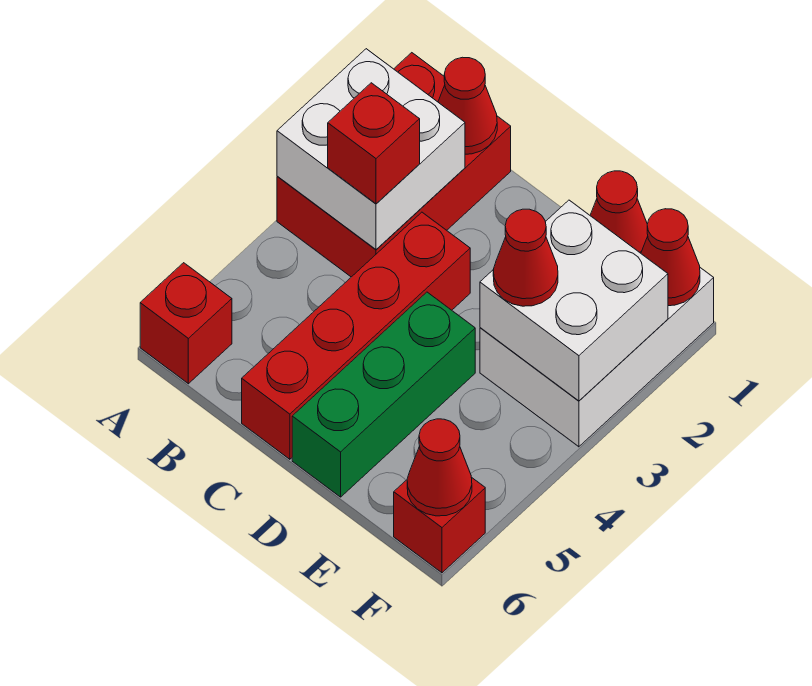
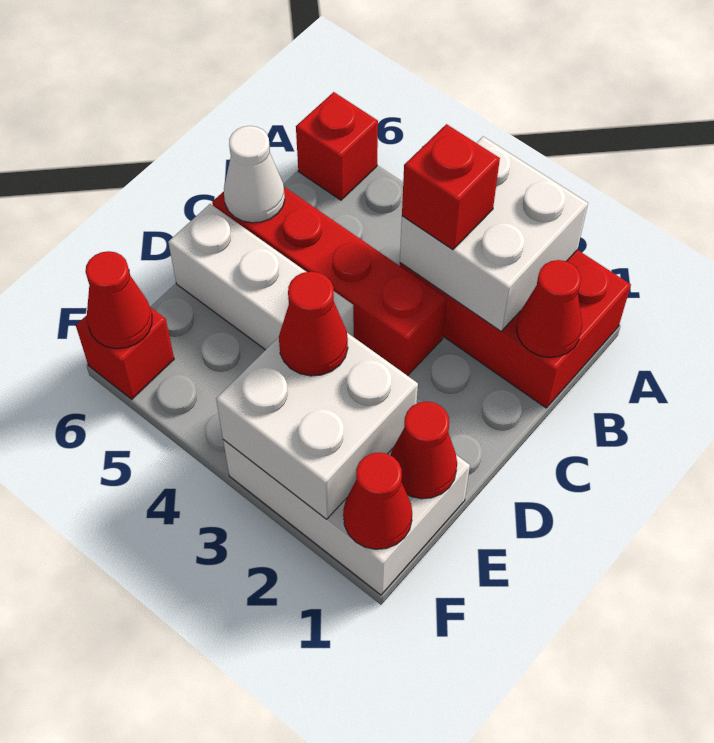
none -> white cone C6 level 2
green brick D4:D6 level 1 -> white brick D4:D6 level 1

